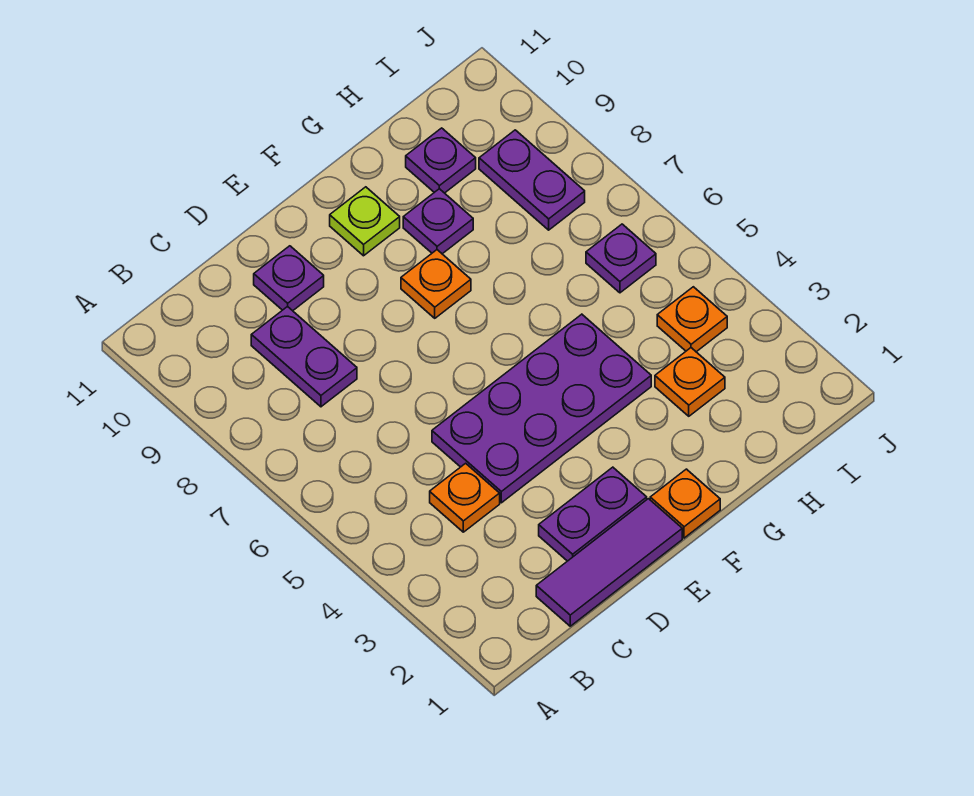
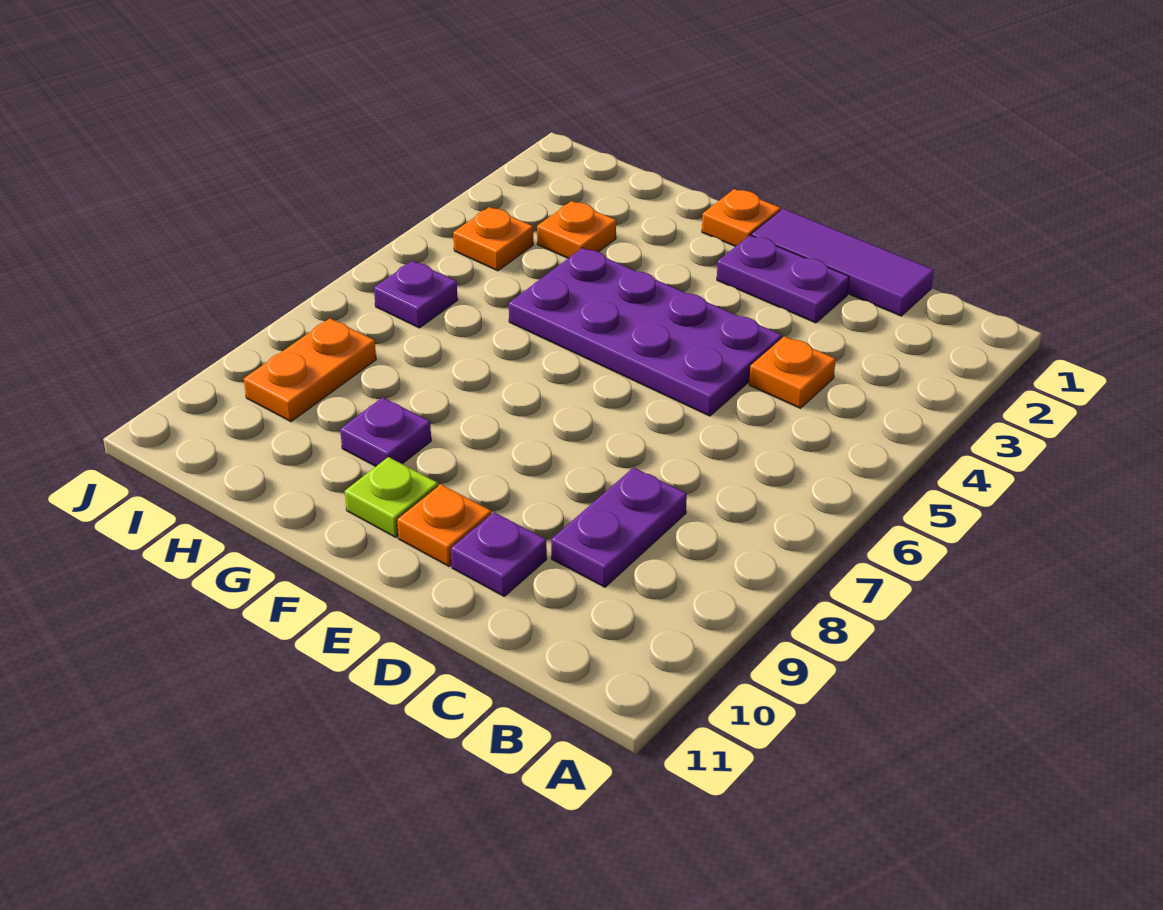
orange plate F8 level 1 -> orange plate E10 level 1
purple plate H10 level 1 -> none
purple plate I8:I9 level 1 -> orange plate I8:I9 level 1

